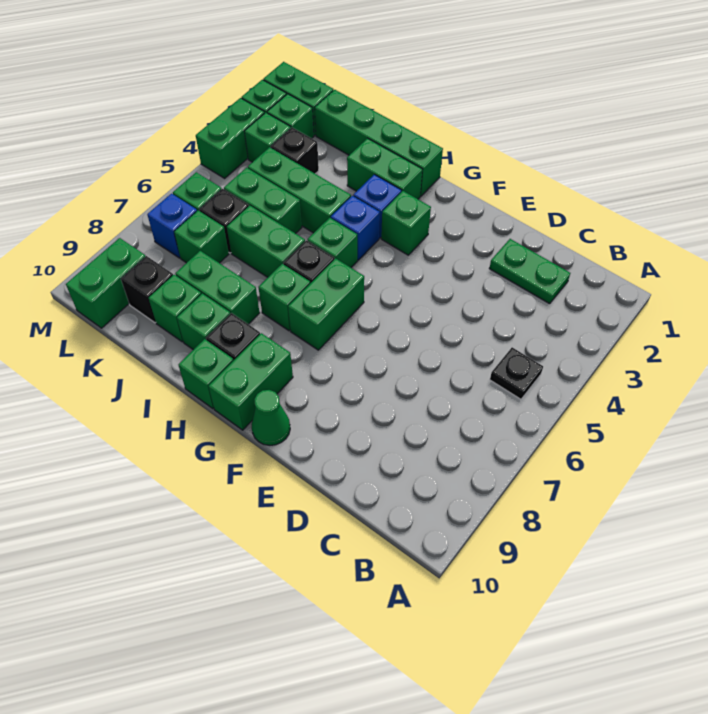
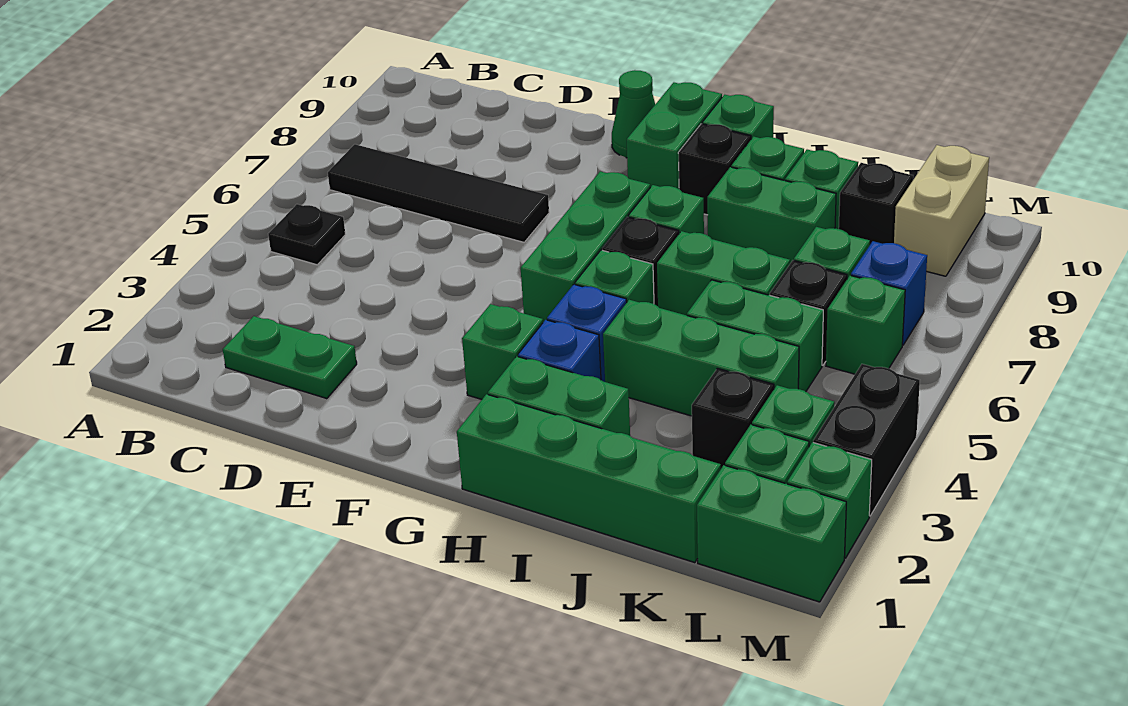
none -> black tile B7:E7 level 1
green brick G6:G7 level 1 -> green brick G5:G7 level 1
green brick L9:L10 level 1 -> tan brick L9:L10 level 1
green brick M3:M4 level 1 -> black brick M3:M4 level 1

